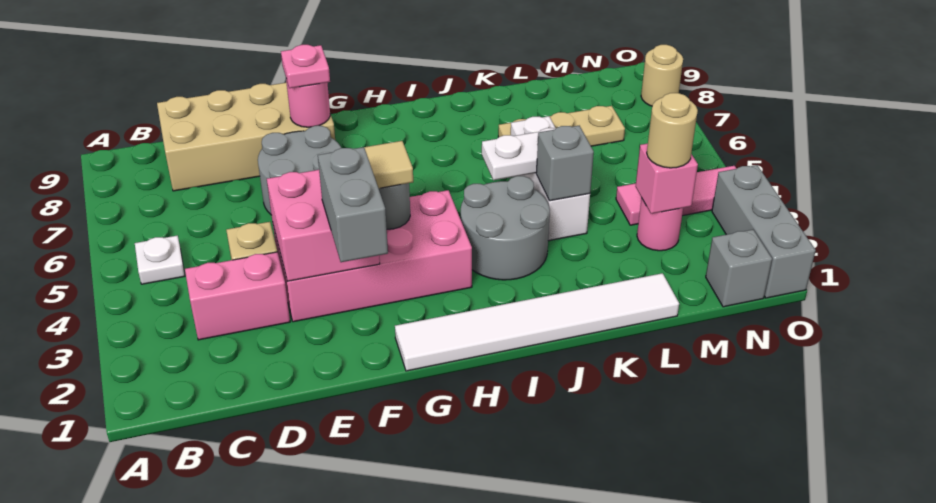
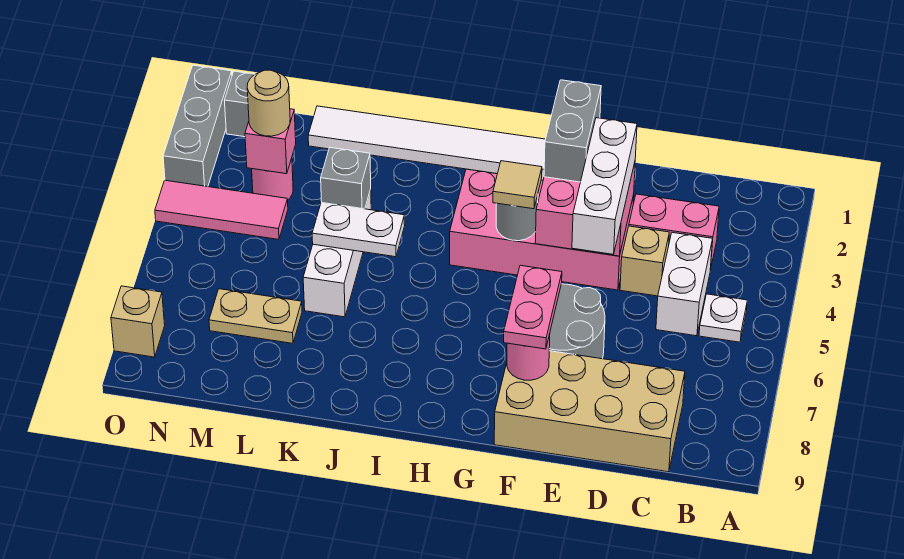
none -> white brick C4:C5 level 1
none -> white brick E3:E5 level 3
pink plate F8 level 3 -> pink plate F7:F8 level 3
grey round brick I3:J4 level 1 -> none
tan plate K7:M7 level 1 -> tan plate L7:M7 level 1
tan round brick O8 level 1 -> tan brick O8 level 1

